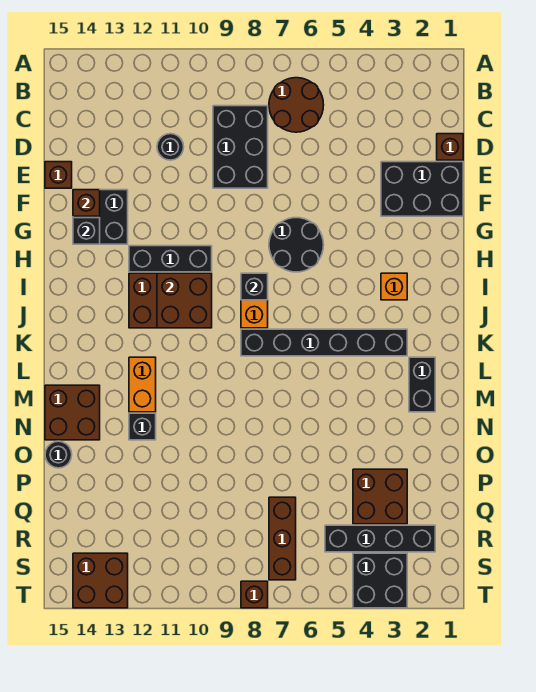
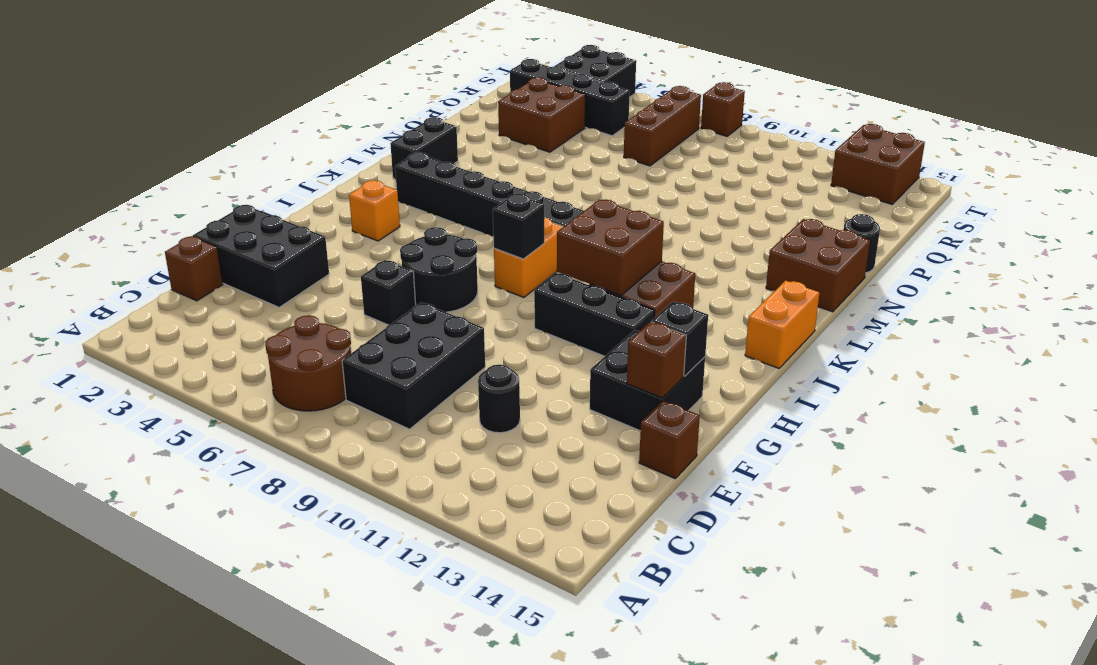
orange brick L12:M12 level 1 -> orange brick J15:K15 level 1
black brick N12 level 1 -> black brick F6 level 1

